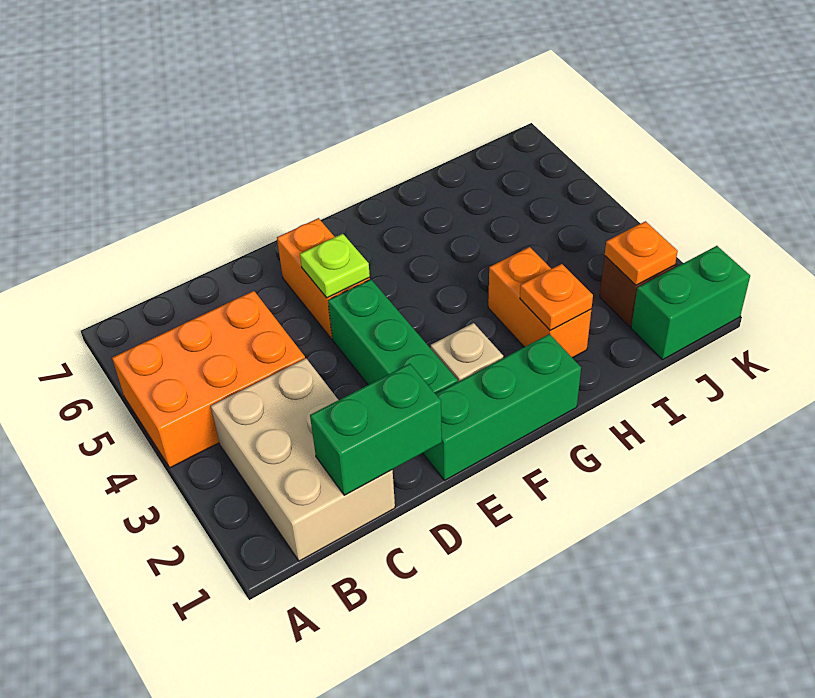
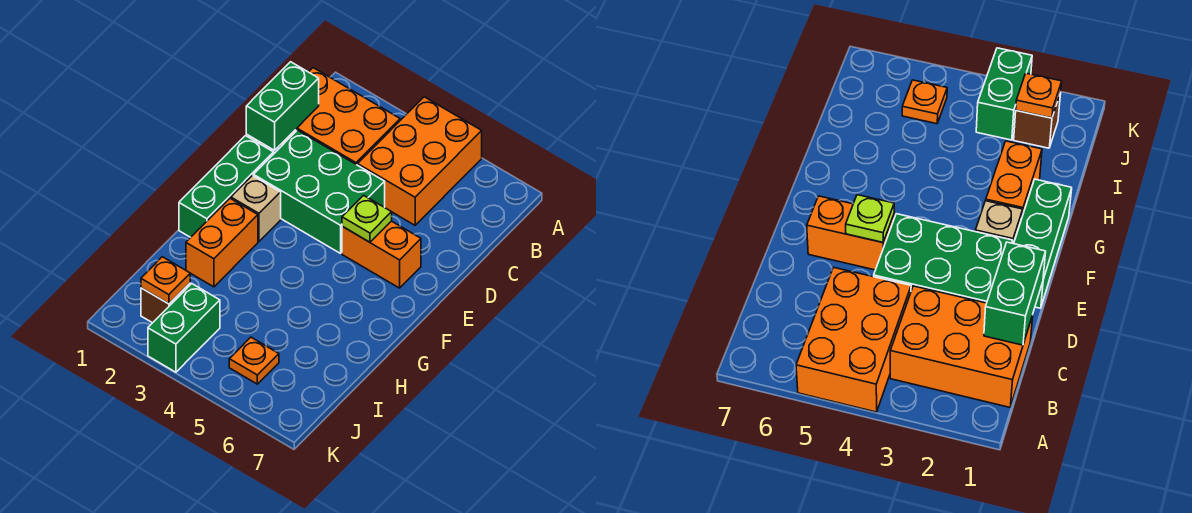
tan brick B1:C3 level 1 -> orange brick B1:C3 level 1
green brick E2:E4 level 1 -> green brick D2:E4 level 1
orange brick H2:H3 level 1 -> orange brick G2:H2 level 1
orange plate H2 level 2 -> orange plate J5 level 1
green brick J1:K1 level 1 -> green brick J3:K3 level 1

